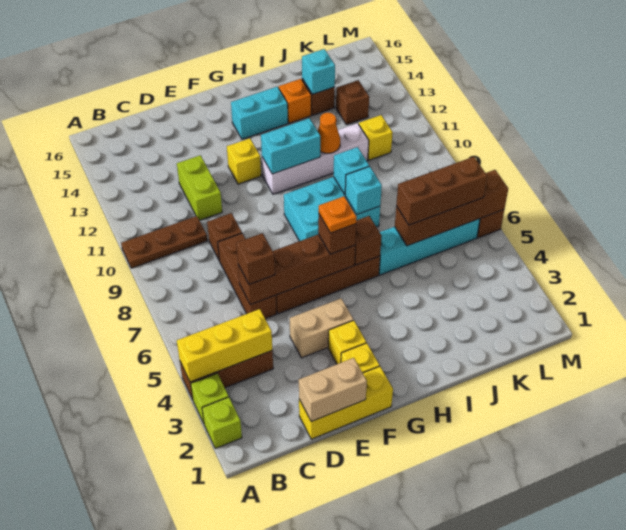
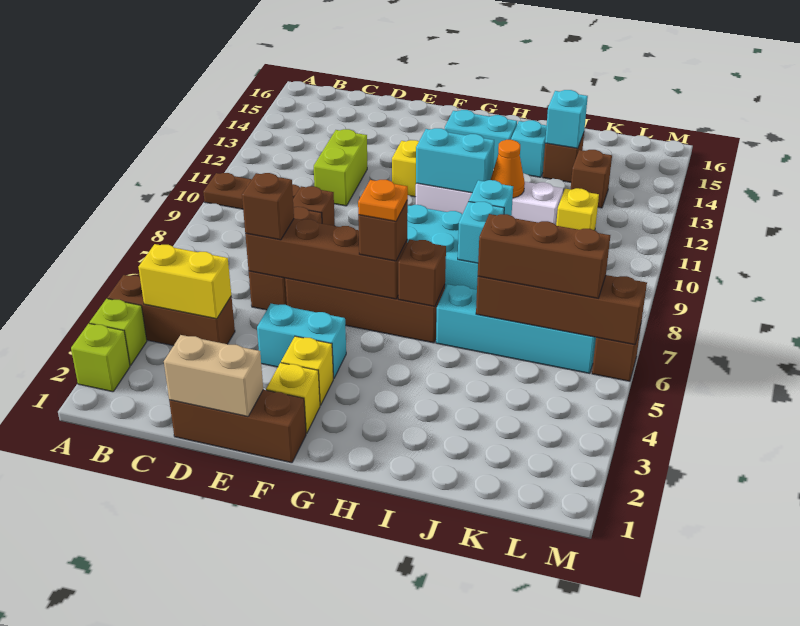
yellow brick A4:C4 level 2 -> yellow brick B4:C4 level 2
yellow brick D1:F1 level 1 -> brown brick D1:F1 level 1
tan brick E4:F4 level 1 -> cyan brick E4:F4 level 1
orange brick I14 level 1 -> cyan brick I14 level 1

